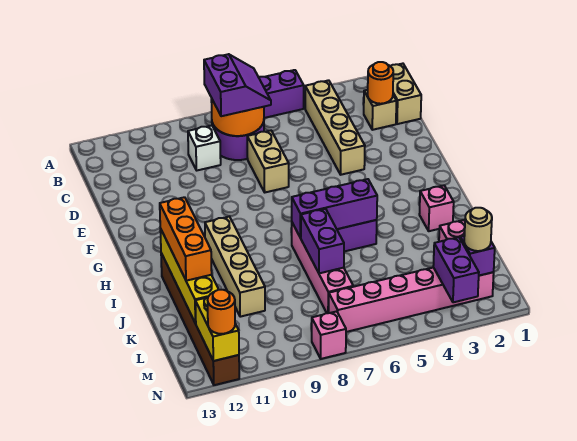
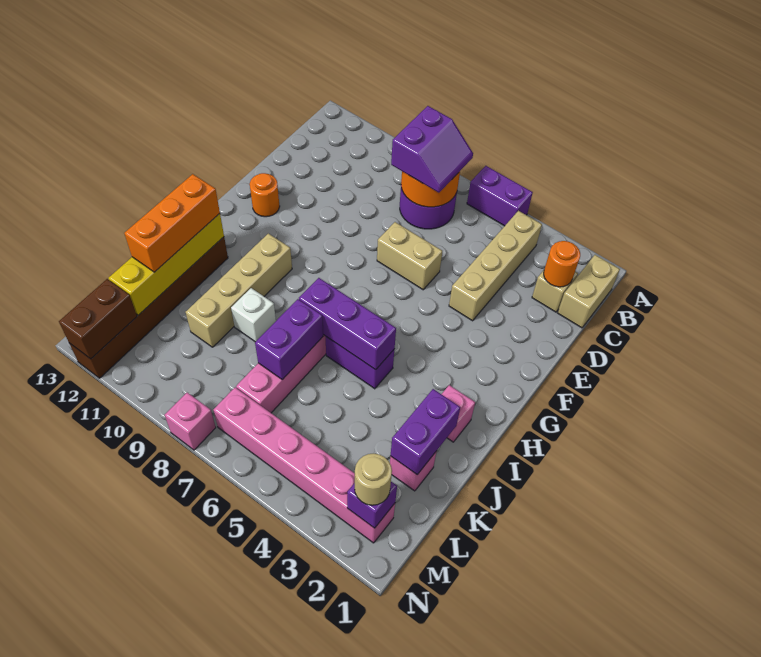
white brick C9 level 1 -> white brick J9 level 1
tan brick D7:E7 level 1 -> tan brick E6:E7 level 1
purple brick M3:N3 level 2 -> purple brick J2:K2 level 2
yellow brick M12:N12 level 2 -> brown brick M12:N12 level 2
orange round brick N12 level 3 -> orange round brick F12 level 1

